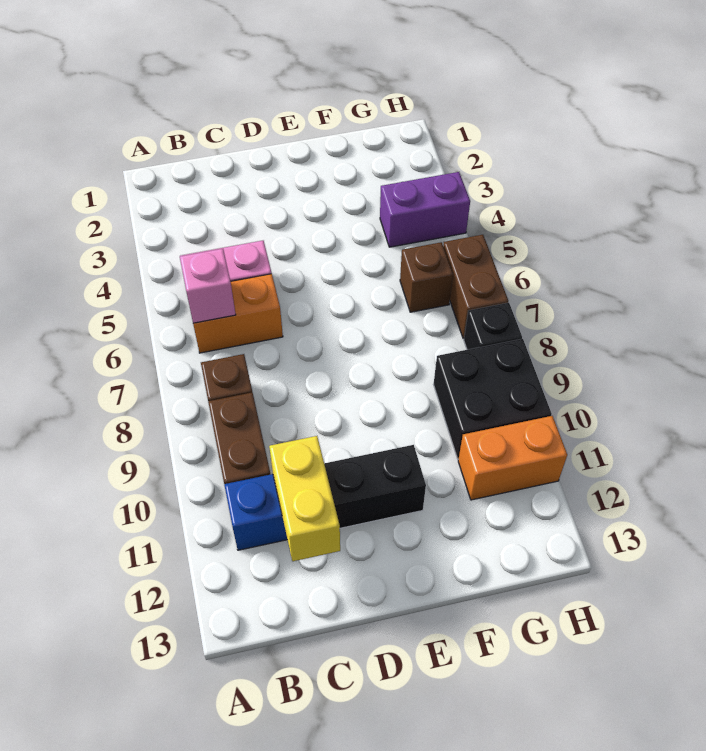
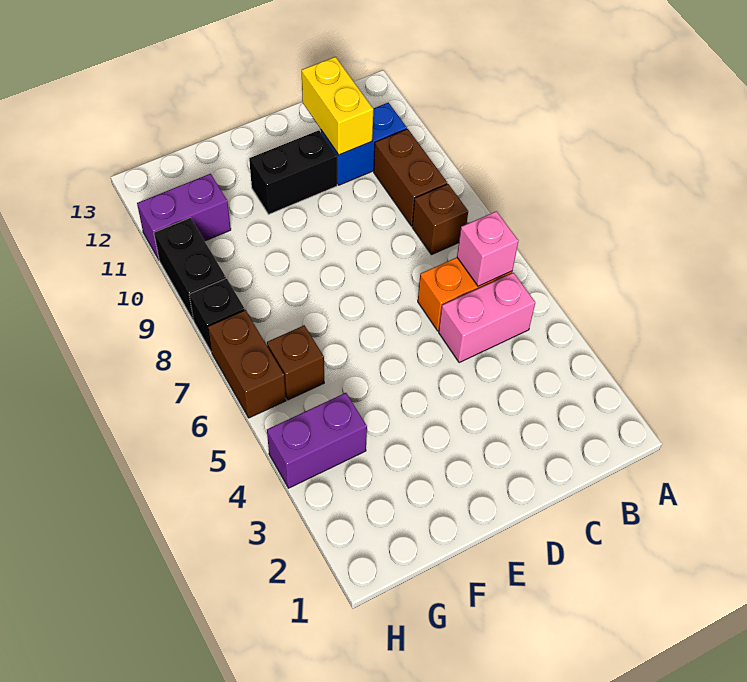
black brick G9:H10 level 1 -> black brick H9:H10 level 1
orange brick G11:H11 level 1 -> purple brick G11:H11 level 1

